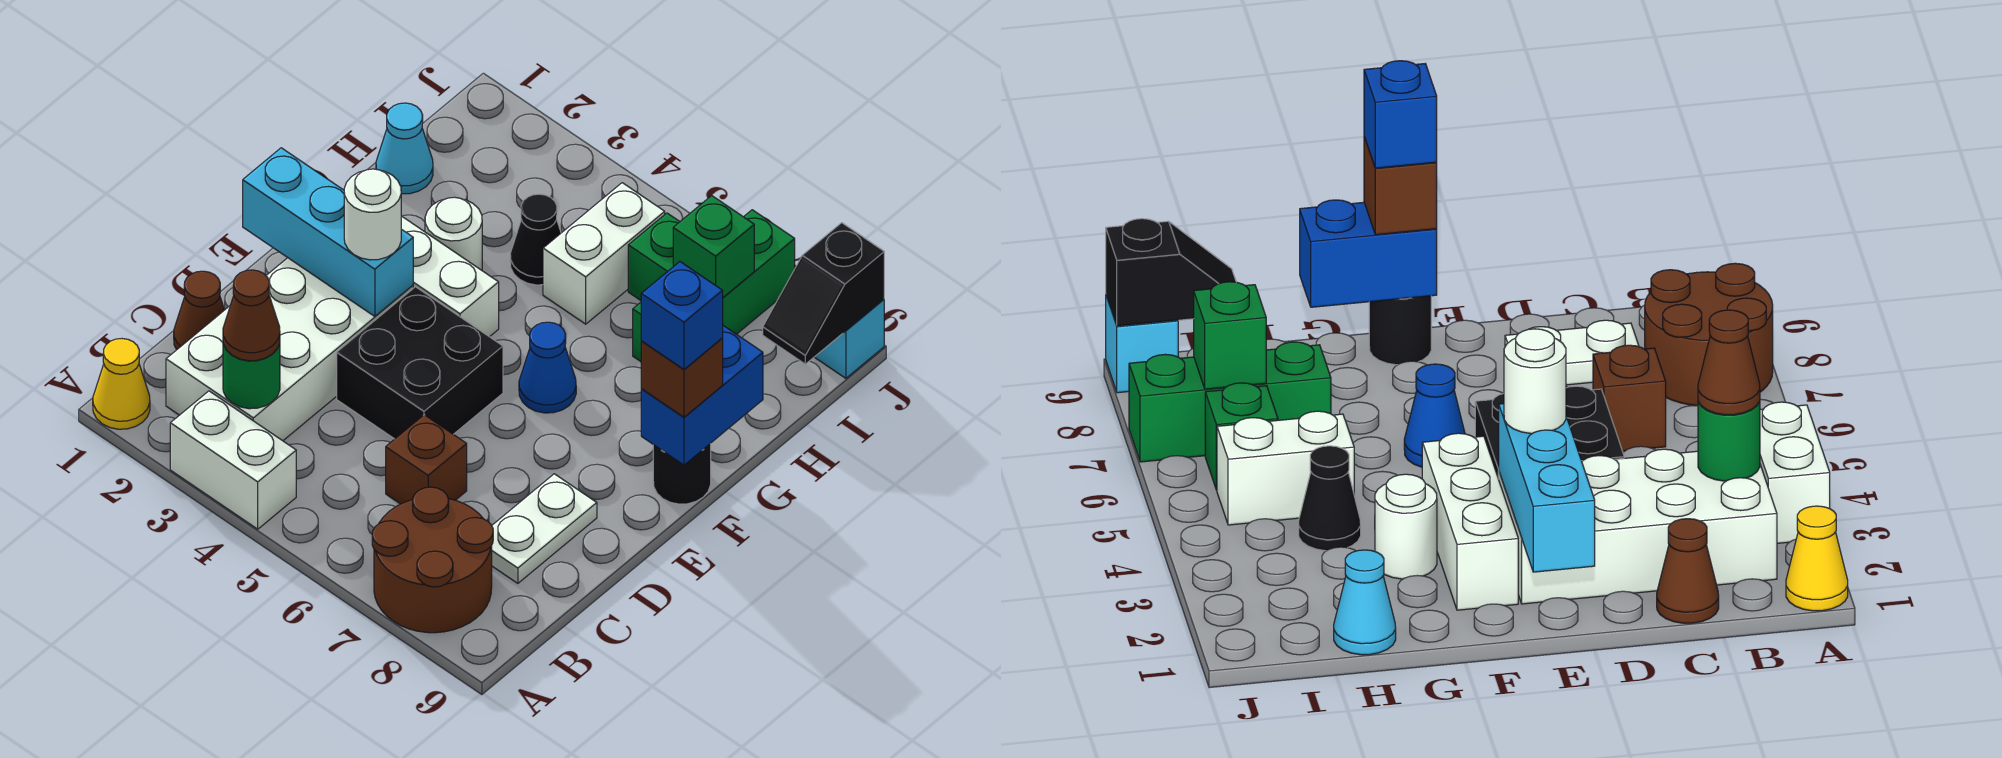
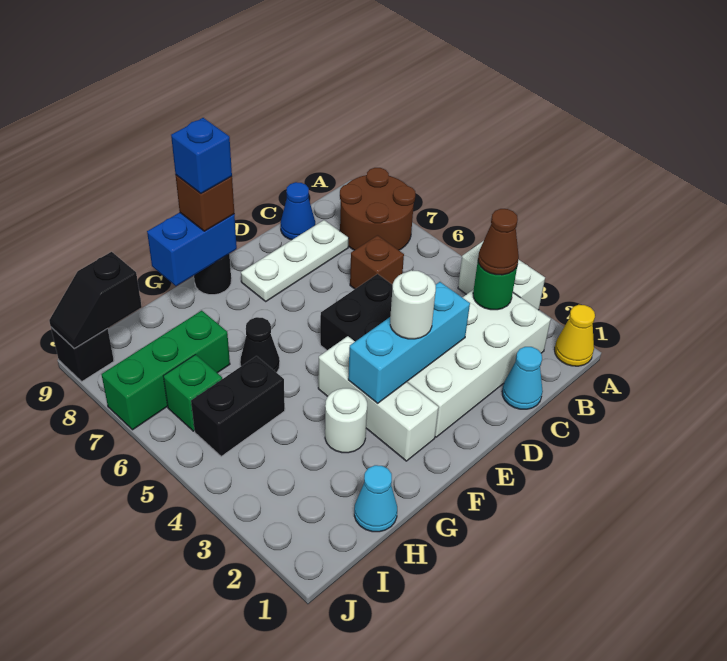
brown cone C1 level 1 -> cyan cone C1 level 1
white plate C8:D8 level 1 -> white plate C8:E8 level 1
cyan brick E1:E3 level 2 -> cyan brick D3:F3 level 2
blue cone F6 level 1 -> blue cone C9 level 1
black cone H4 level 1 -> black cone G6 level 1
white brick H5:I5 level 1 -> black brick H5:I5 level 1
green brick I7 level 2 -> none
black slope I9:J9 level 2 top J -> black slope I9:J9 level 2 top I
cyan brick J9 level 1 -> black brick J9 level 1

